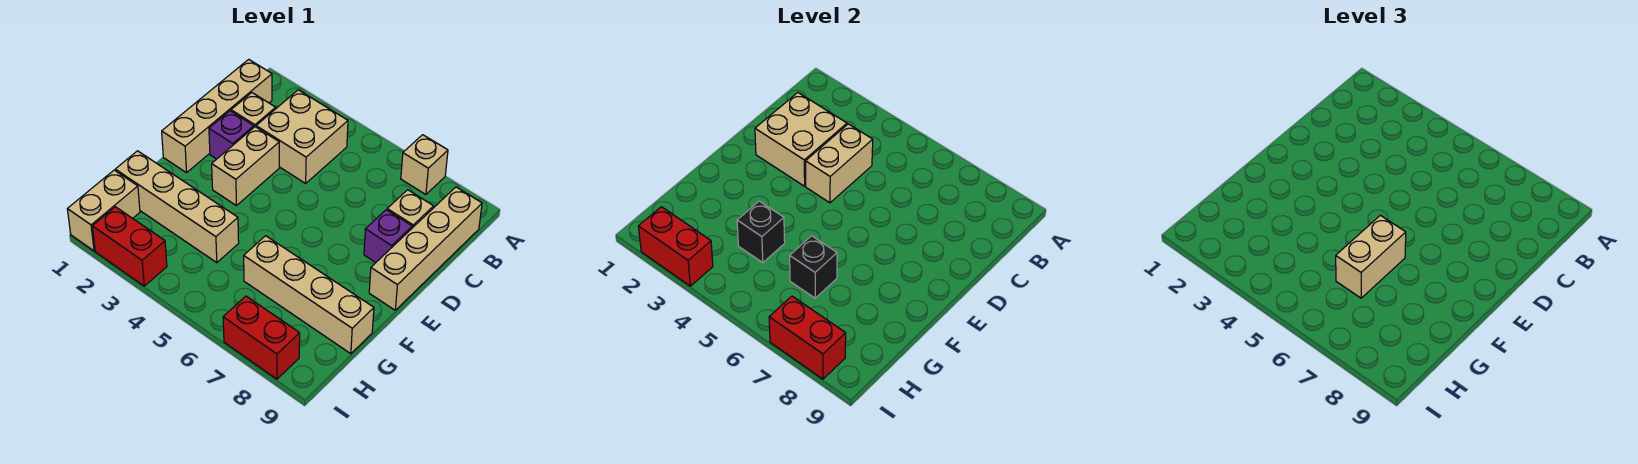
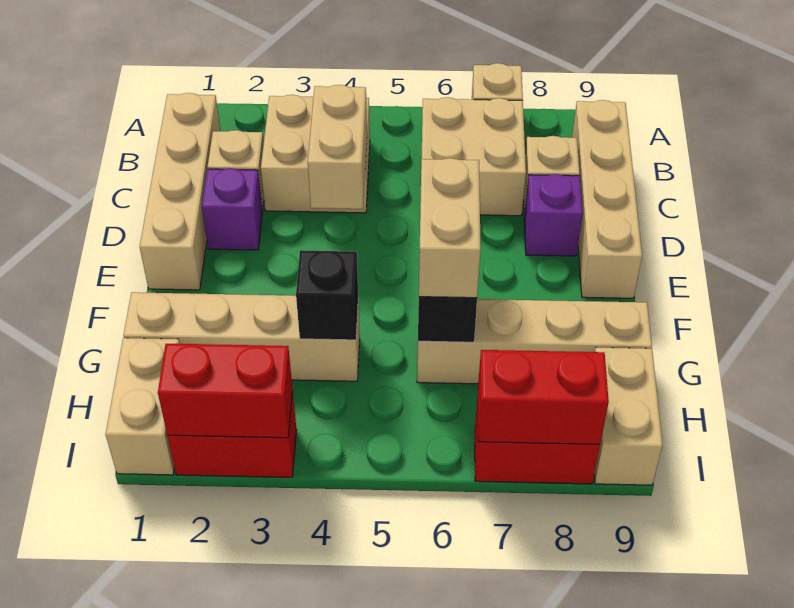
tan brick C2:D3 level 2 -> tan brick B6:C7 level 1
tan brick D3:E3 level 1 -> tan brick H9:I9 level 1

